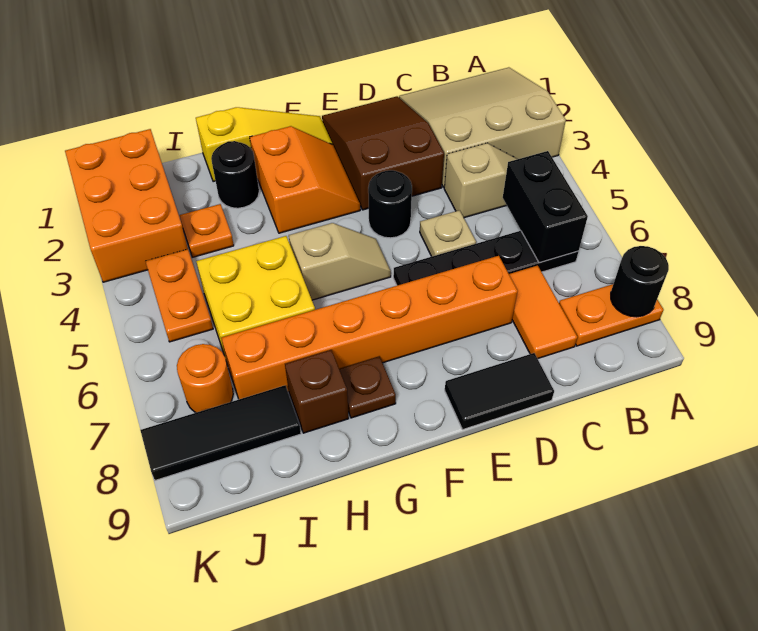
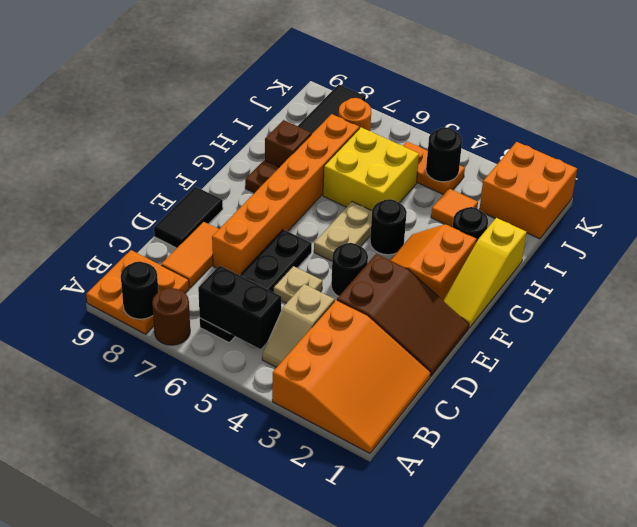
tan slope A1:C3 level 1 top 3 -> orange slope A1:C3 level 1 top 3
none -> brown round brick A7 level 1
orange plate A8:B8 level 1 -> orange plate A8:B9 level 1
orange tile C7:C8 level 1 -> orange tile C8:D8 level 1
orange slope F2:G3 level 1 top G -> orange slope F2:G3 level 1 top 2
tan slope F5:G5 level 1 top G -> tan plate F5:G5 level 1
none -> black round brick G4 level 1
orange plate I3 level 1 -> orange tile I3 level 1
orange brick J1:K3 level 1 -> orange brick J1:K2 level 1
none -> black round brick J4 level 2

